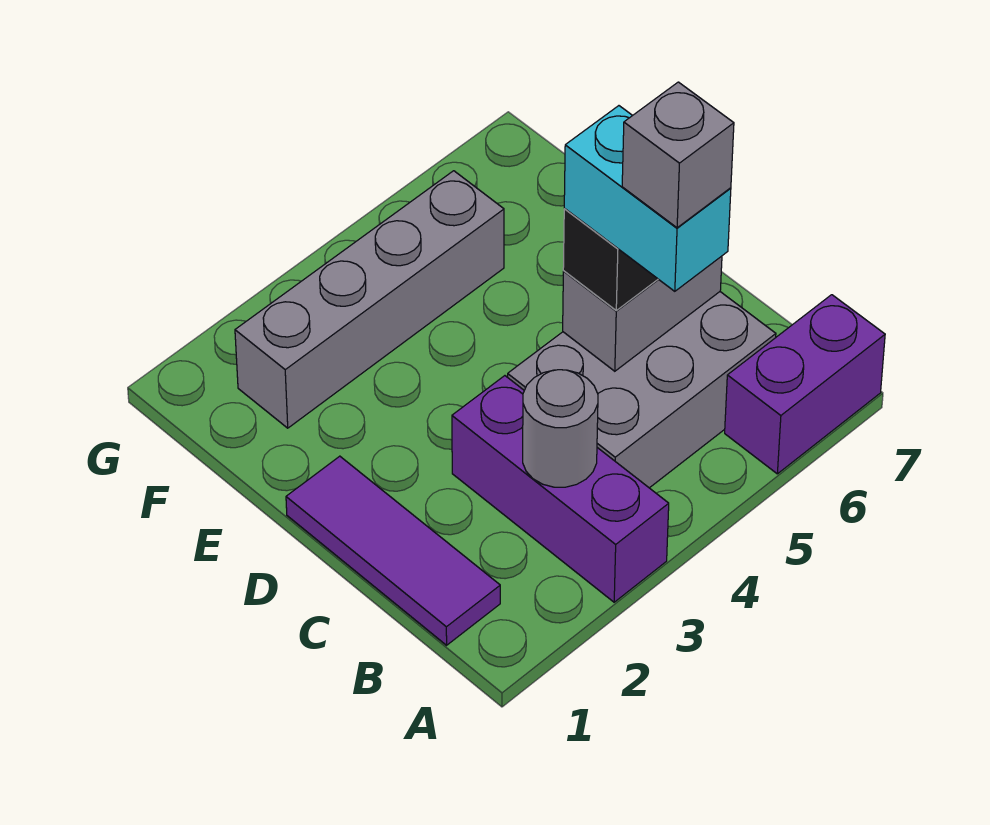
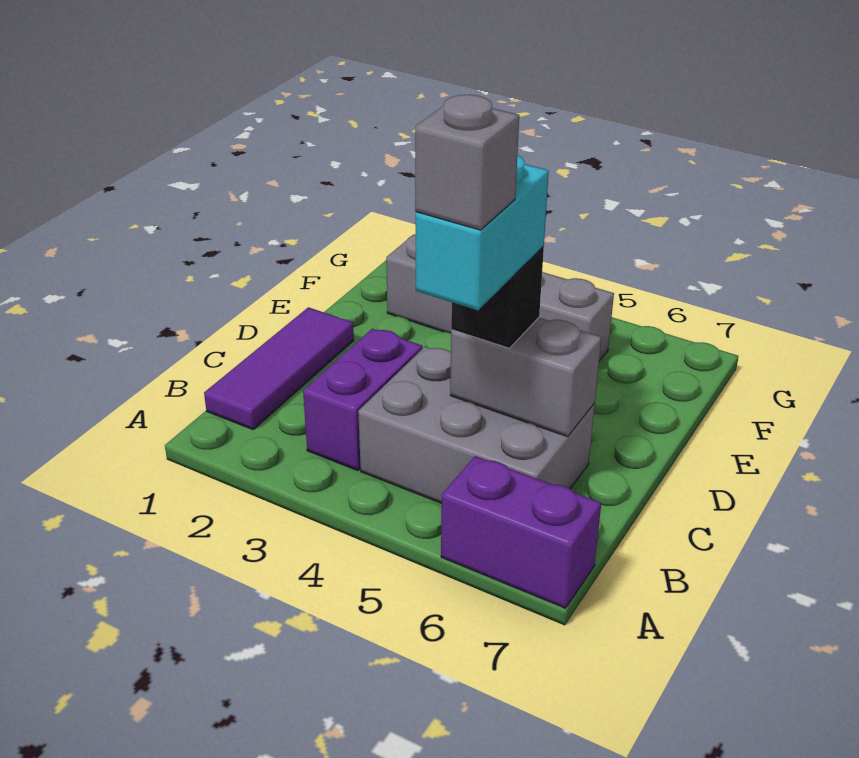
purple brick A3:C3 level 1 -> purple brick B3:C3 level 1
grey round brick B3 level 2 -> none

